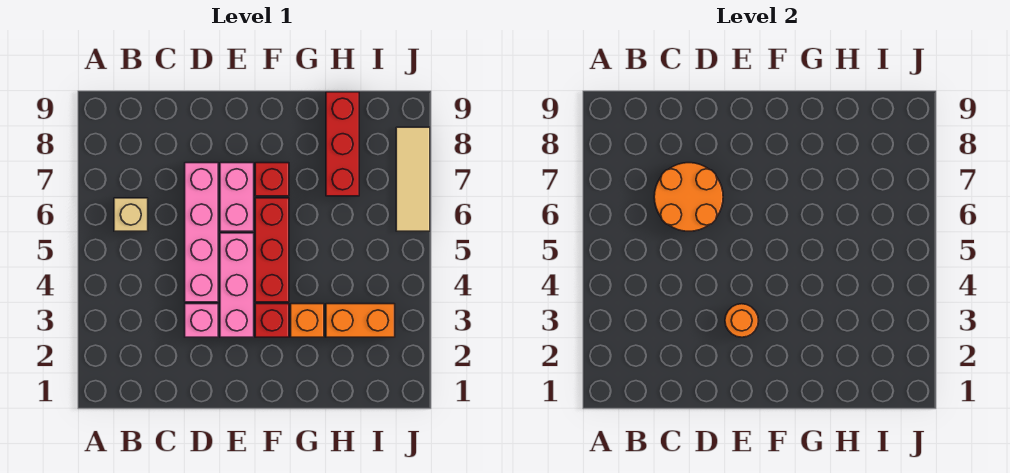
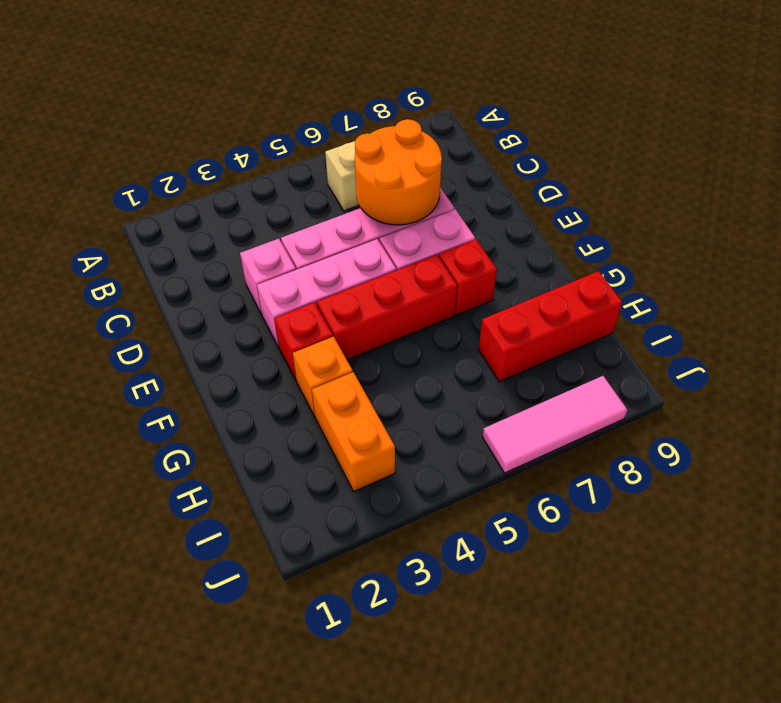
orange round brick E3 level 2 -> none
tan tile J6:J8 level 1 -> pink tile J6:J8 level 1

